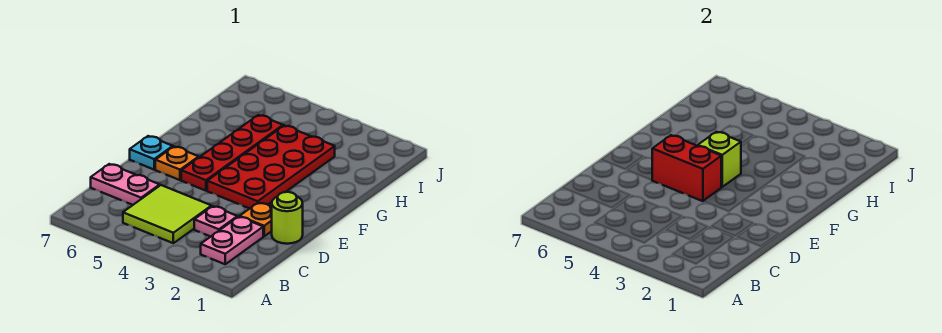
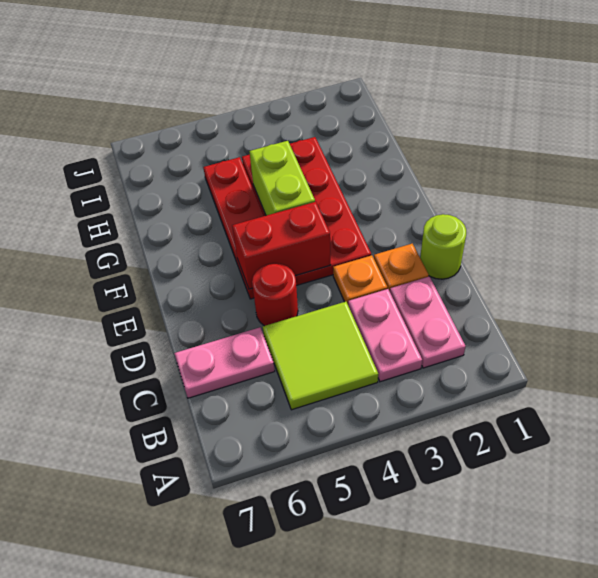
pink plate C3 level 1 -> pink plate B3:C3 level 1
none -> red round brick D5 level 1
orange plate E6 level 1 -> orange plate D3 level 1
cyan plate E7 level 1 -> none
lime brick F4 level 2 -> lime brick F4:G4 level 2

